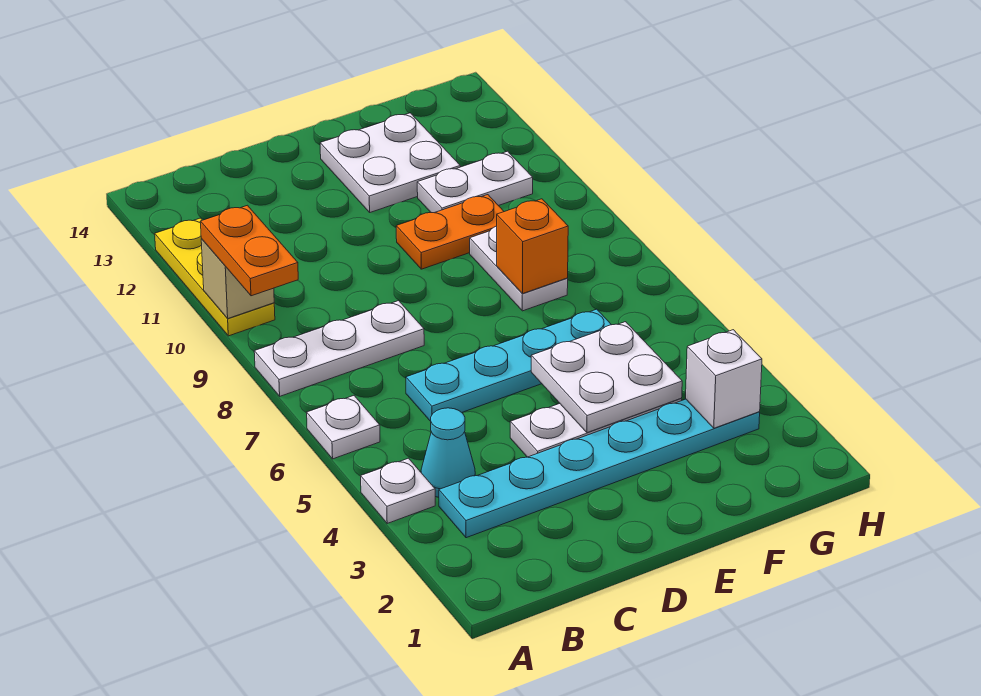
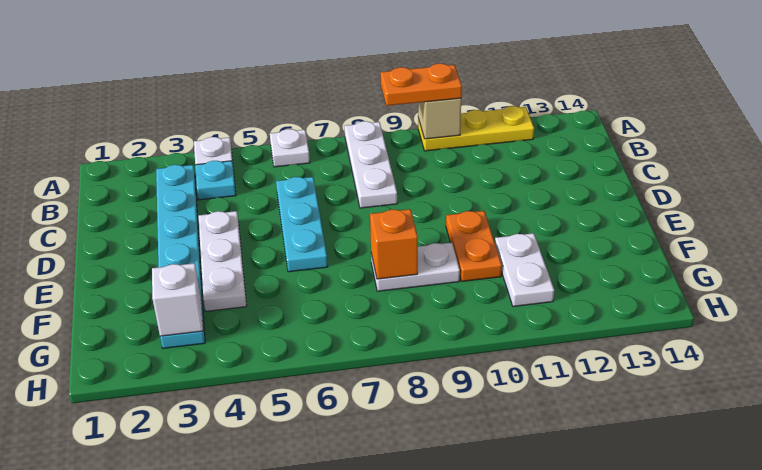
cyan cone B4 level 1 -> cyan plate B4 level 1
cyan plate C6:F6 level 1 -> cyan plate C6:E6 level 1
white plate E4:F5 level 2 -> none
white plate E12:F13 level 1 -> none

